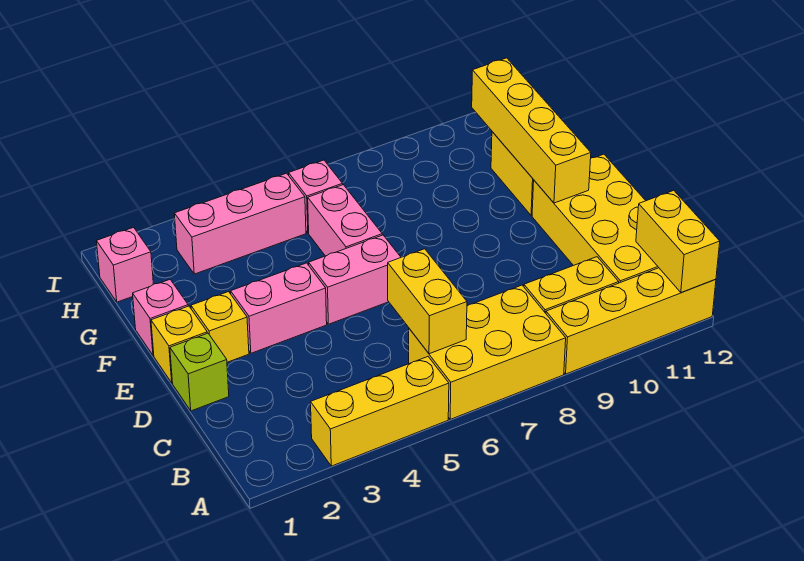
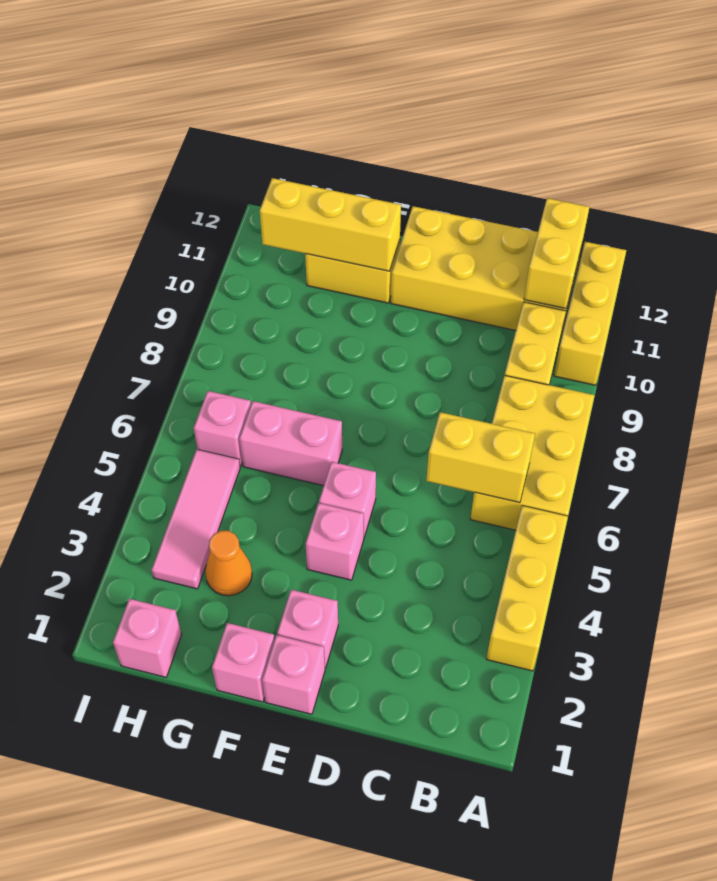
yellow brick A9:A12 level 1 -> yellow brick A10:A12 level 1
yellow brick A12:B12 level 2 -> yellow brick B11:B12 level 2
lime brick D1 level 1 -> none
yellow brick E1 level 1 -> pink brick E1 level 1
yellow brick E2 level 1 -> pink brick E2 level 1
pink brick E3:E4 level 1 -> pink brick E4 level 1
pink brick E5:E6 level 1 -> pink brick E5 level 1
yellow brick E11:H11 level 2 -> yellow brick F11:H11 level 2
none -> orange cone G3 level 1
pink brick H3:H5 level 1 -> pink tile H3:H5 level 1

